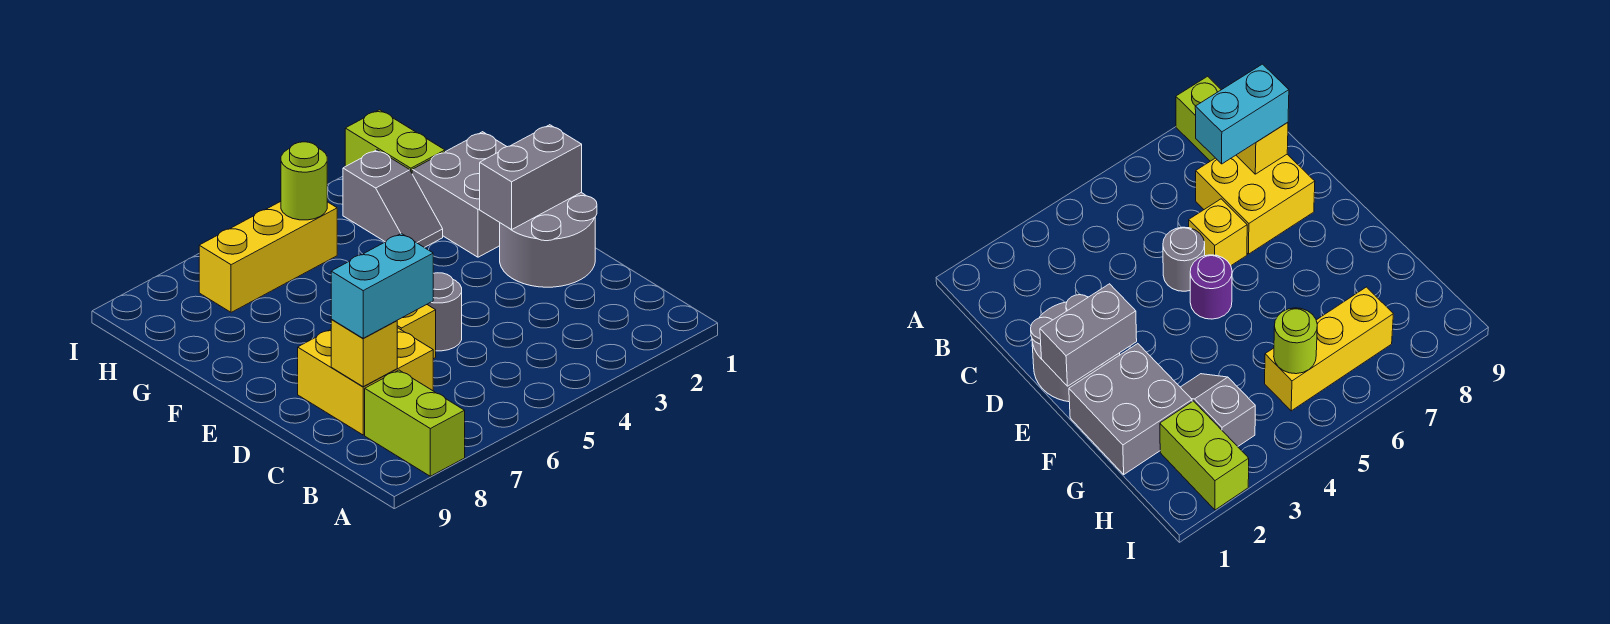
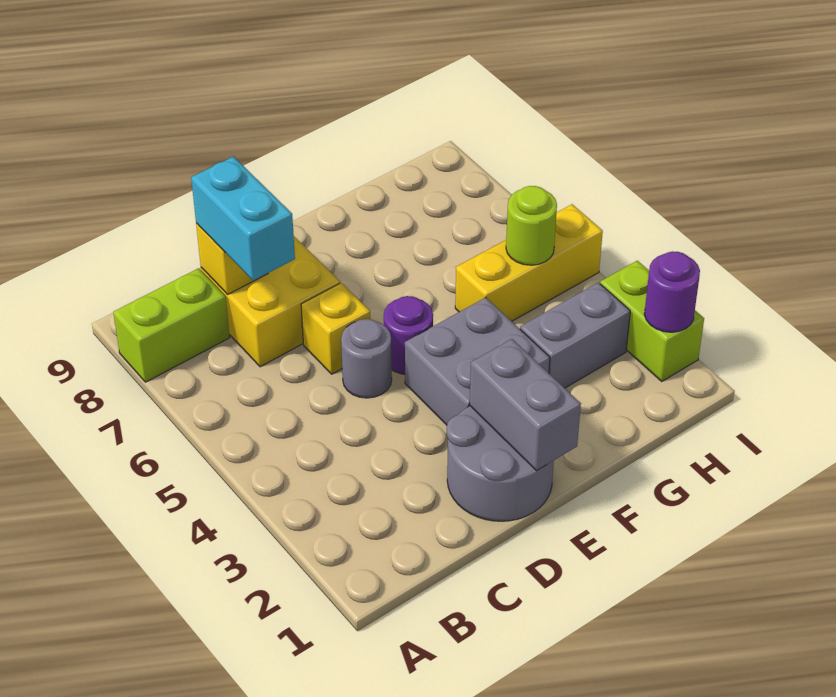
grey brick F1:G2 level 1 -> grey brick E3:F4 level 1
grey slope G3:H3 level 1 top H -> grey brick G3:H3 level 1
lime brick H2:I2 level 1 -> lime brick I2:I3 level 1
yellow brick H5:H7 level 1 -> yellow brick G5:I5 level 1
none -> purple round brick I2 level 2

